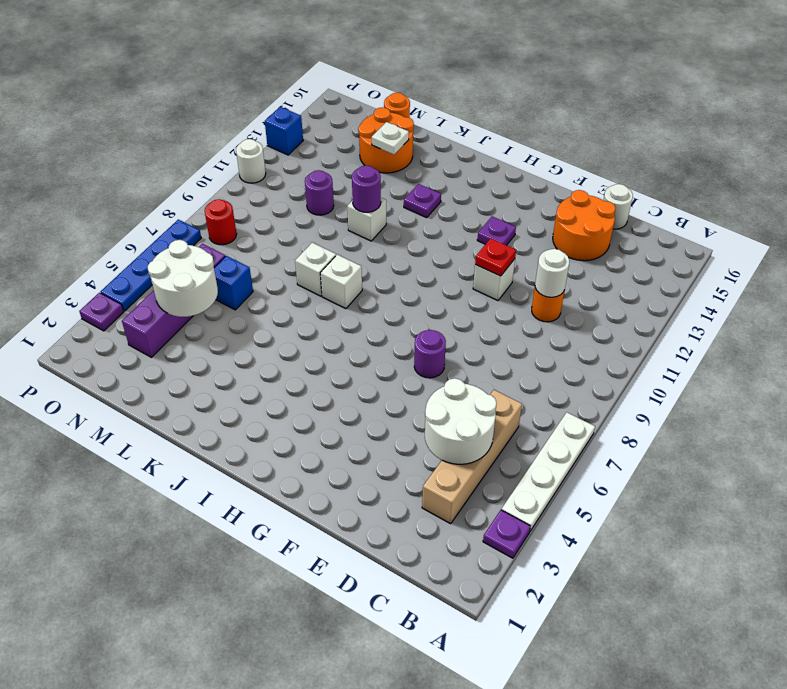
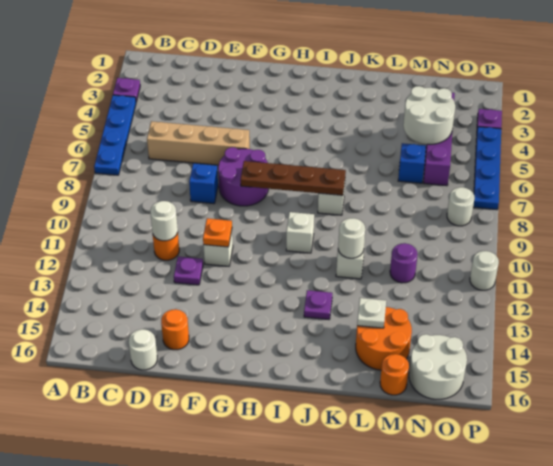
white plate A4:A7 level 1 -> blue plate A4:A7 level 1
tan brick C3:C6 level 1 -> tan brick C6:F6 level 1
white round brick C4:D5 level 2 -> white round brick N15:O16 level 1
orange round brick D14:E15 level 1 -> orange round brick E15 level 1
purple round brick F7 level 1 -> purple round brick F7:G8 level 1
red plate F11 level 2 -> orange plate F11 level 2
none -> brown plate G8:J8 level 2
purple plate G13 level 1 -> purple plate E12 level 1
white brick K8 level 1 -> white brick I10 level 1
purple round brick K11 level 2 -> white round brick K11 level 2
red round brick O8 level 1 -> white round brick O8 level 1
blue brick P13 level 1 -> blue brick E8 level 1

